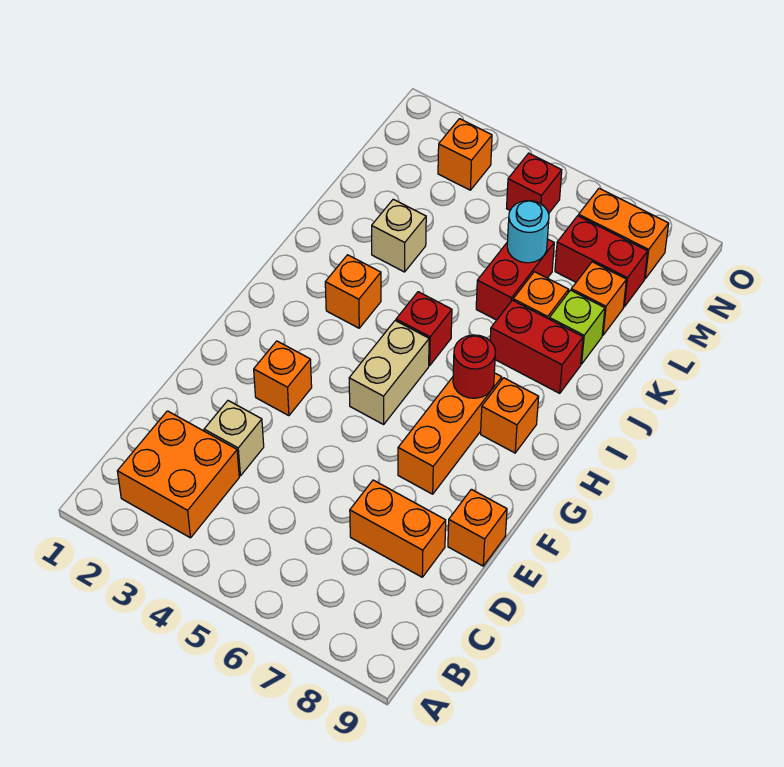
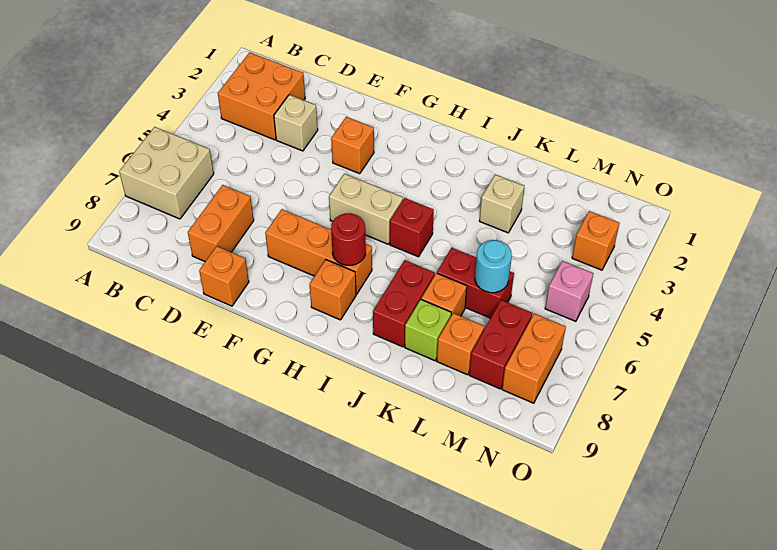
none -> tan brick A6:B7 level 1
orange brick I3 level 1 -> none
red brick N5 level 1 -> pink brick N5 level 1

